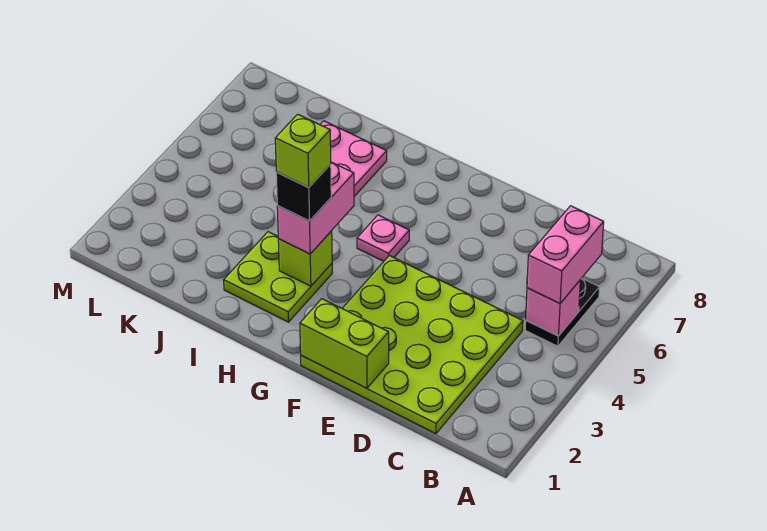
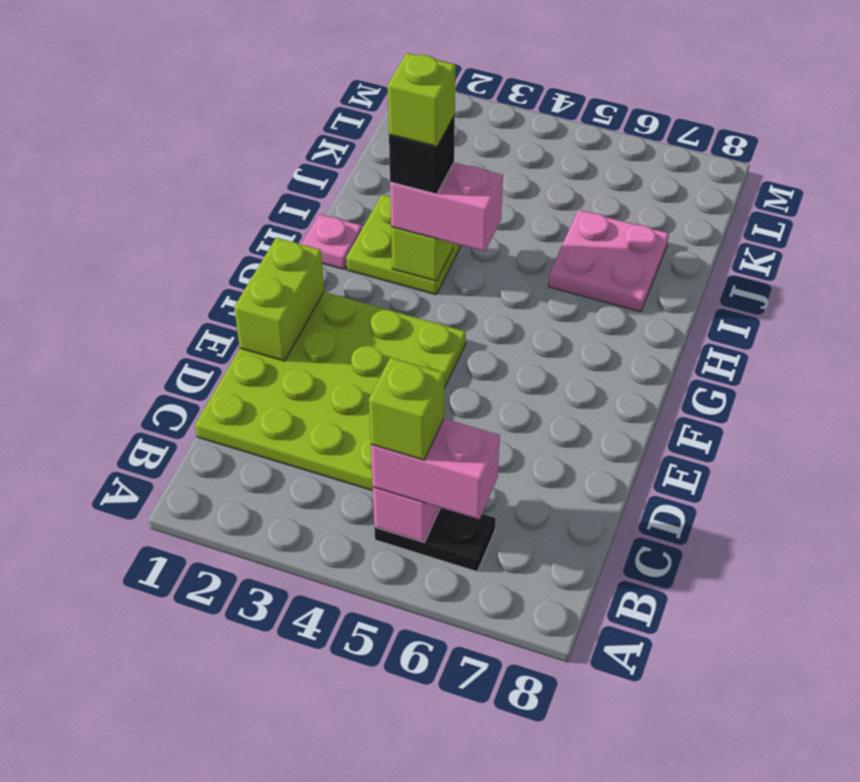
none -> lime brick B5 level 4
pink plate G5 level 1 -> pink plate H1 level 1

